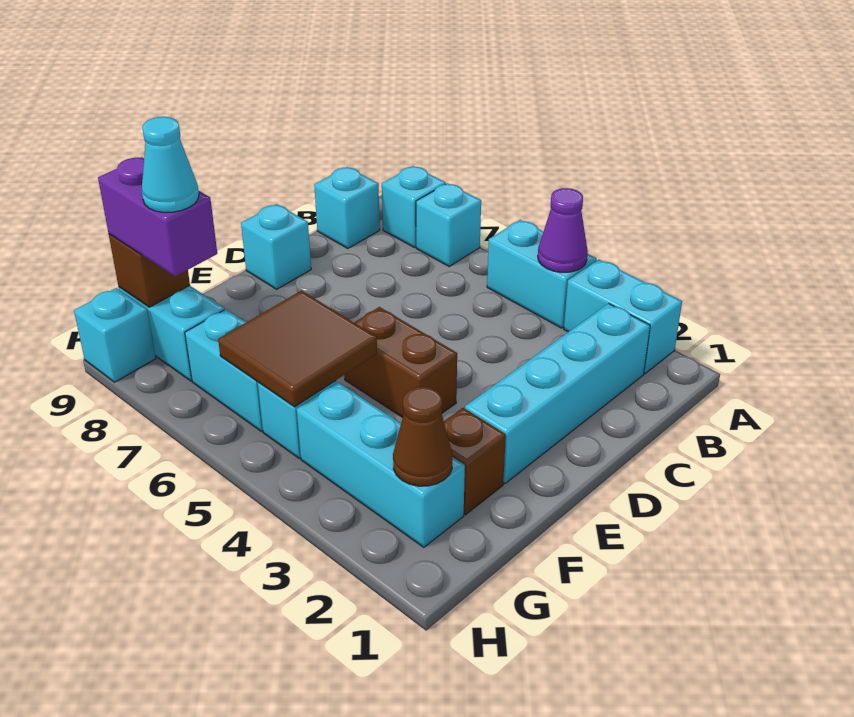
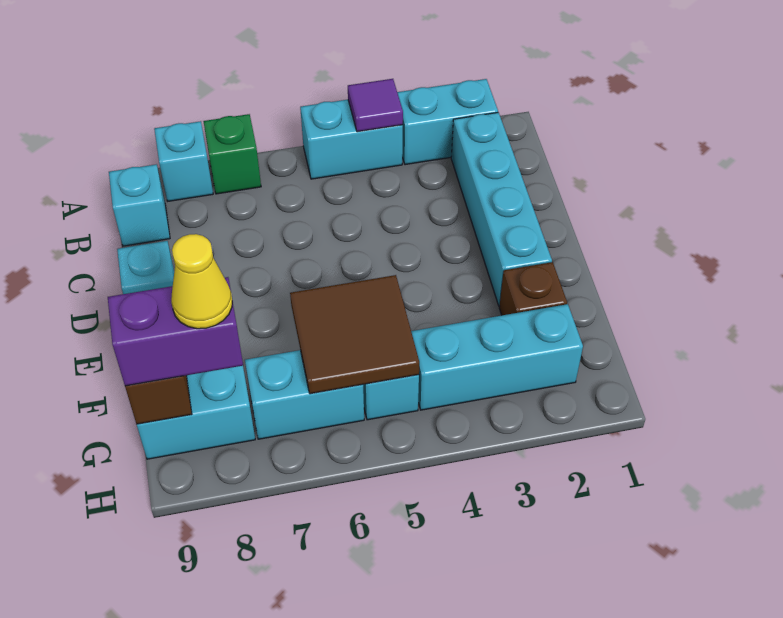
purple cone A4 level 2 -> purple tile A4 level 2
cyan brick A7 level 1 -> green brick A7 level 1
brown brick E4:E5 level 1 -> none
brown cone G2 level 2 -> none
cyan cone G8 level 4 -> yellow cone G8 level 4
cyan brick H9 level 1 -> none

